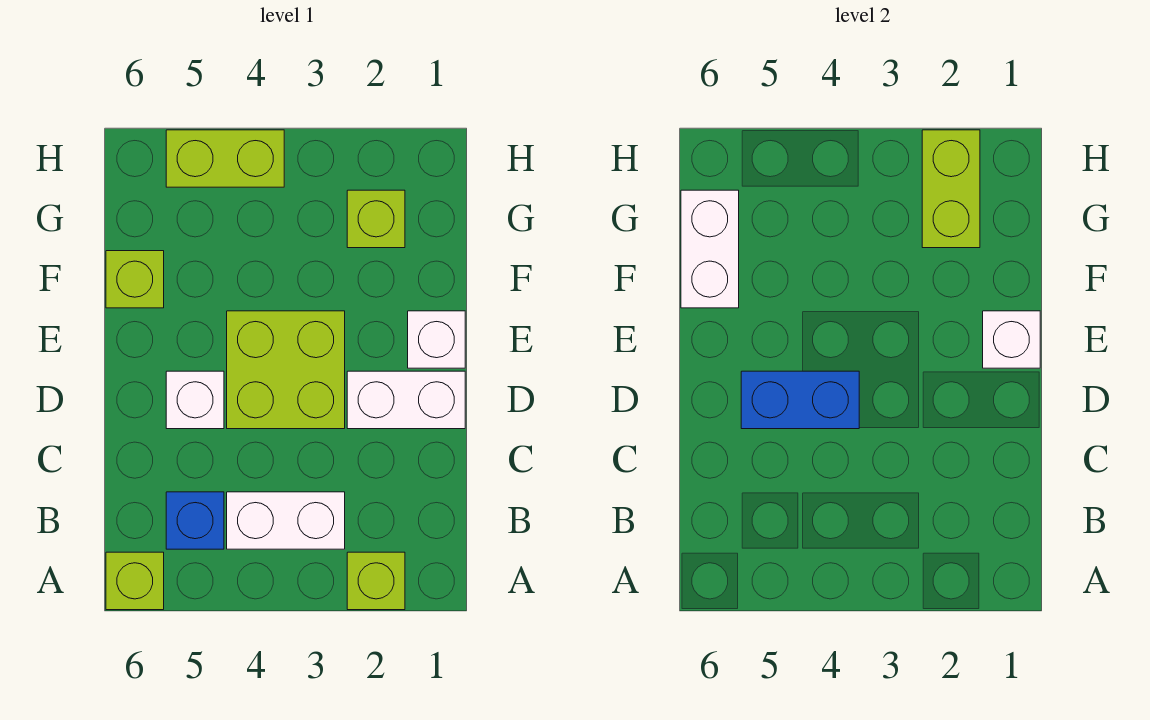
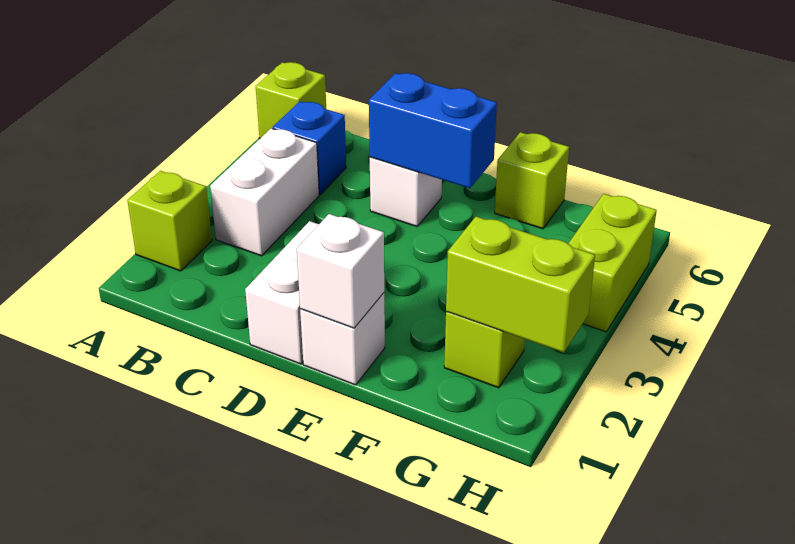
lime brick D3:E4 level 1 -> none
blue brick D4:D5 level 2 -> blue brick D5:E5 level 2
white brick F6:G6 level 2 -> none

